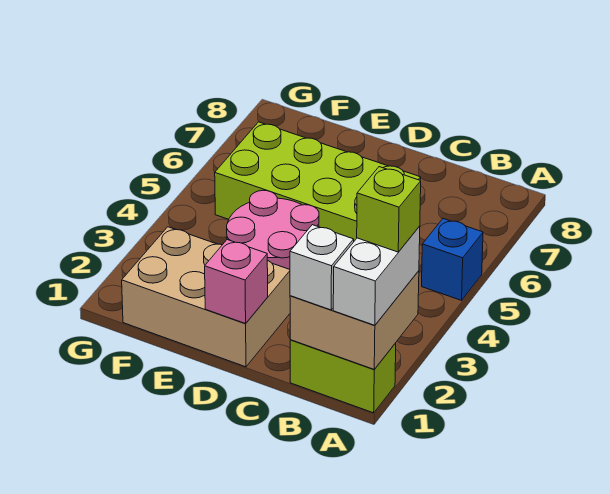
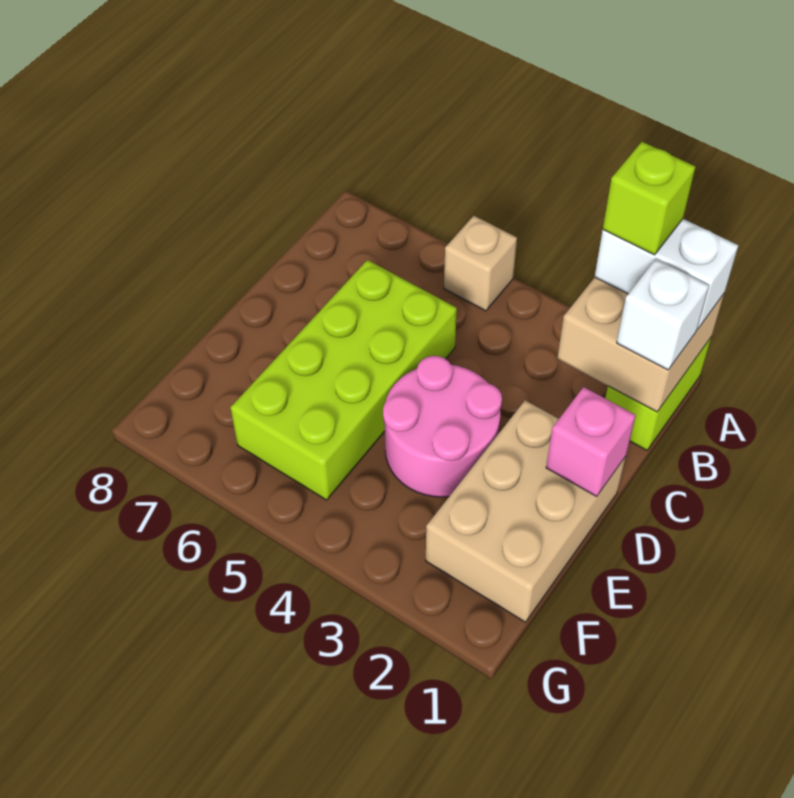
blue brick A5 level 1 -> tan brick A5 level 1

